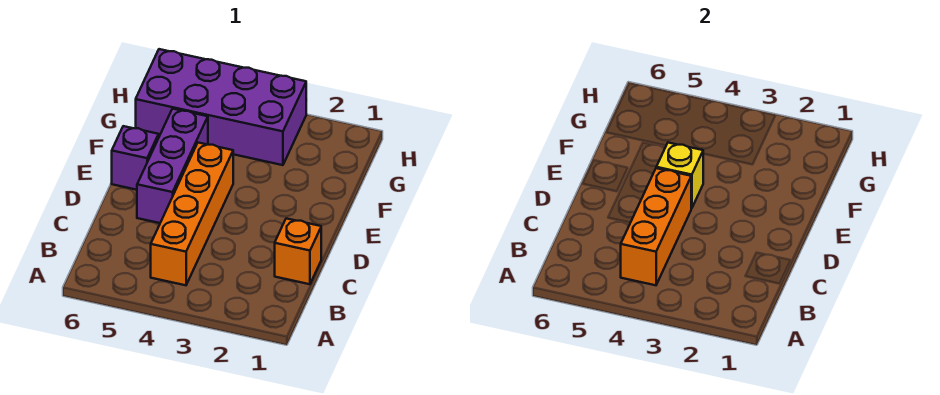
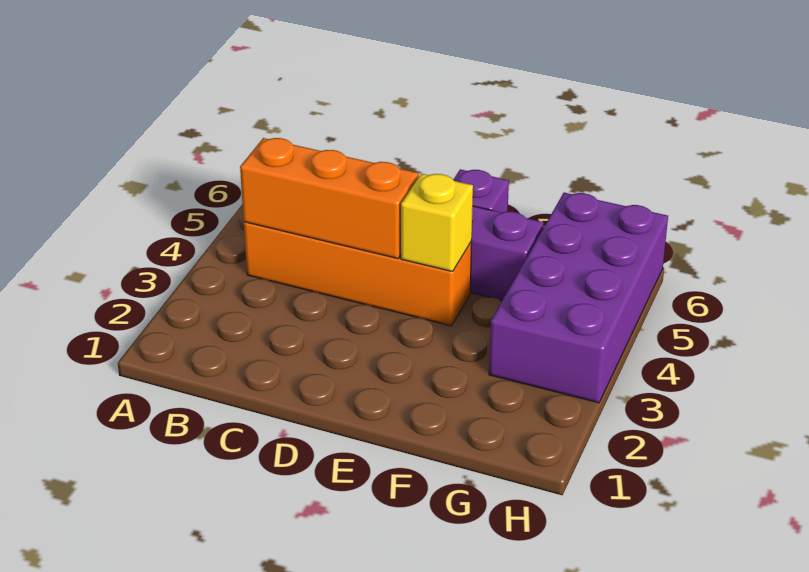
orange brick C1 level 1 -> none

